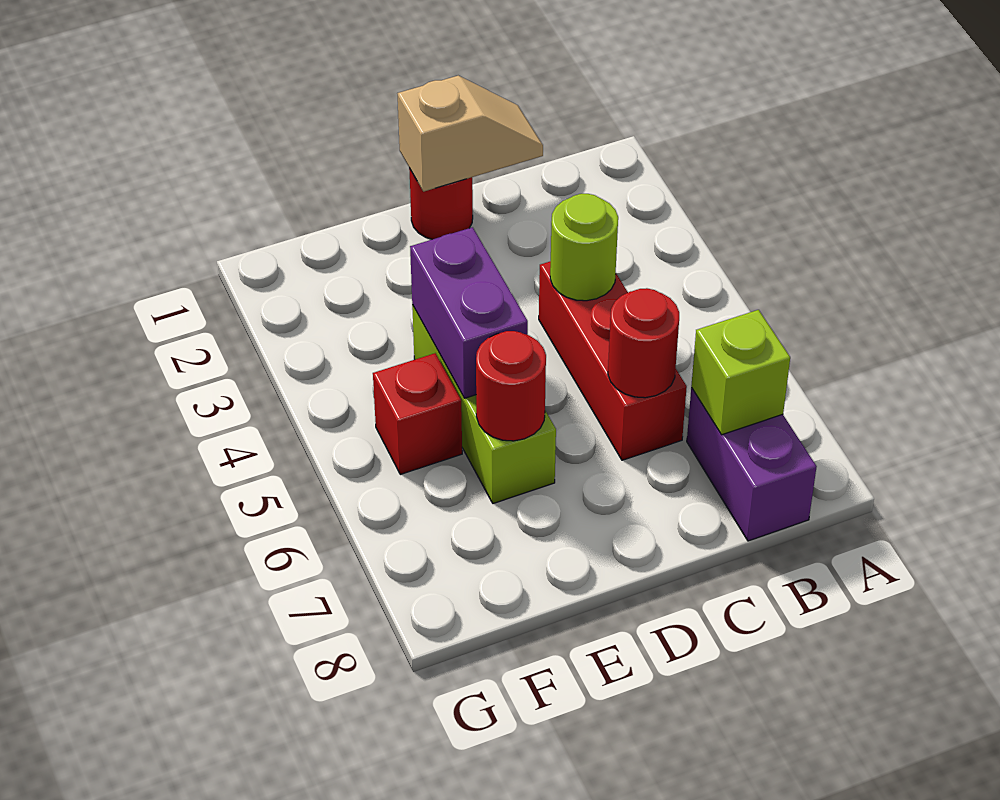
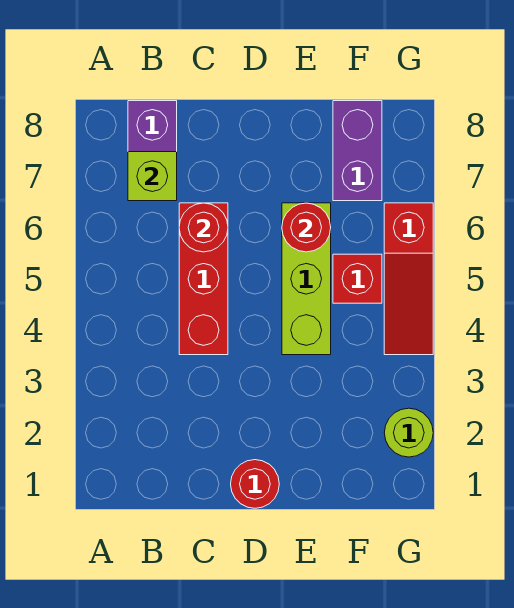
tan slope C1:D1 level 2 top D -> none
lime round brick C4 level 2 -> lime round brick G2 level 1
purple brick E4:E5 level 2 -> purple brick F7:F8 level 1
none -> red slope G4:G6 level 1 top 6

